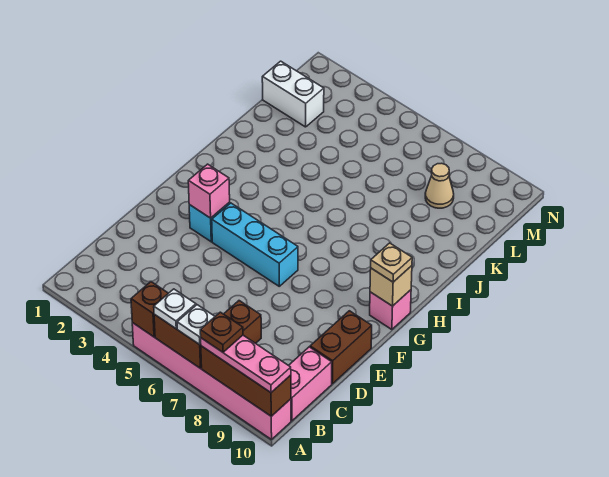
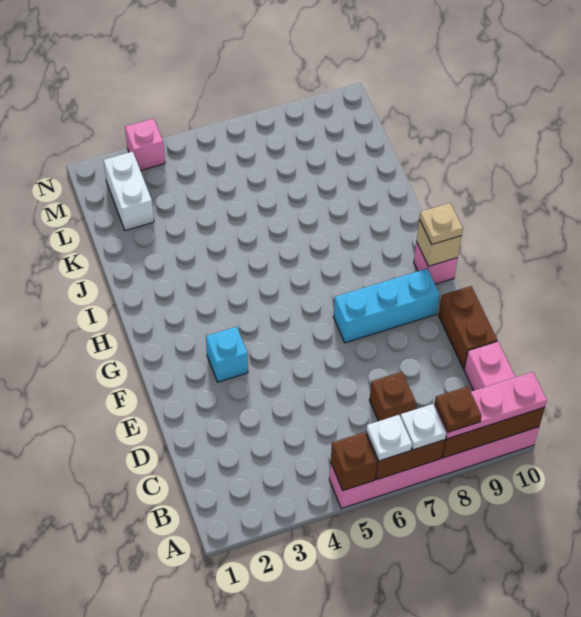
pink brick F3 level 2 -> pink brick N3 level 1
cyan brick F4:F6 level 1 -> cyan brick F7:F9 level 1
white brick L1:L2 level 1 -> white brick L2:M2 level 1
tan cone L8 level 1 -> none

